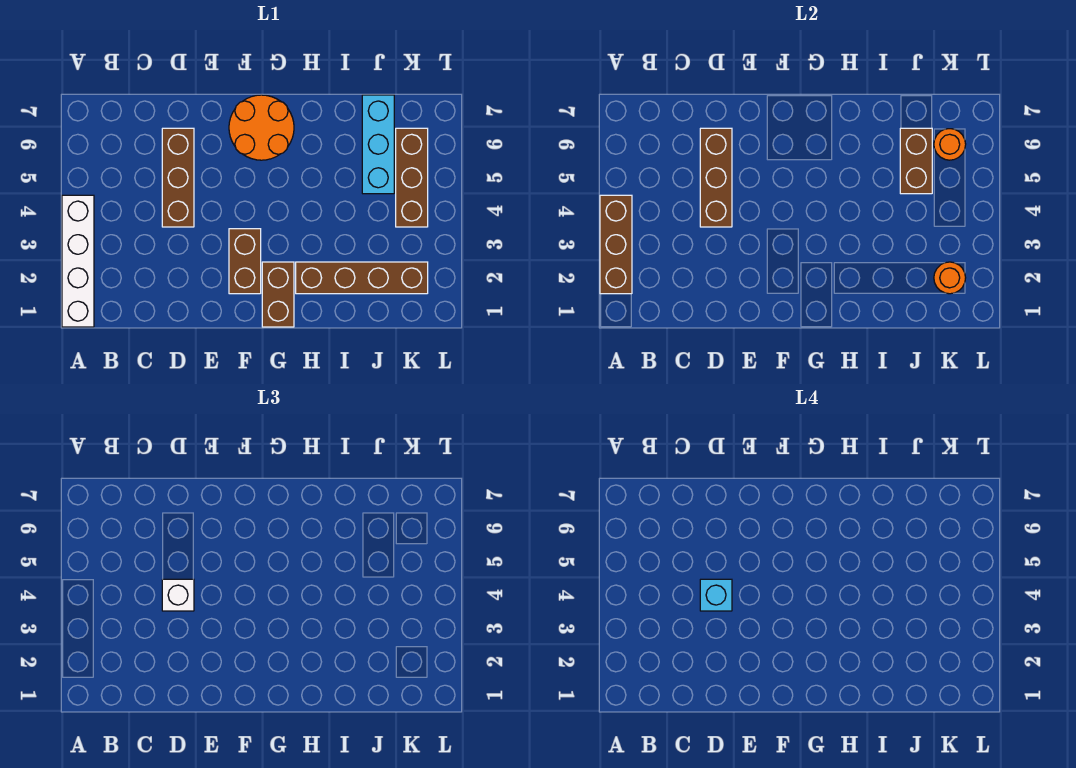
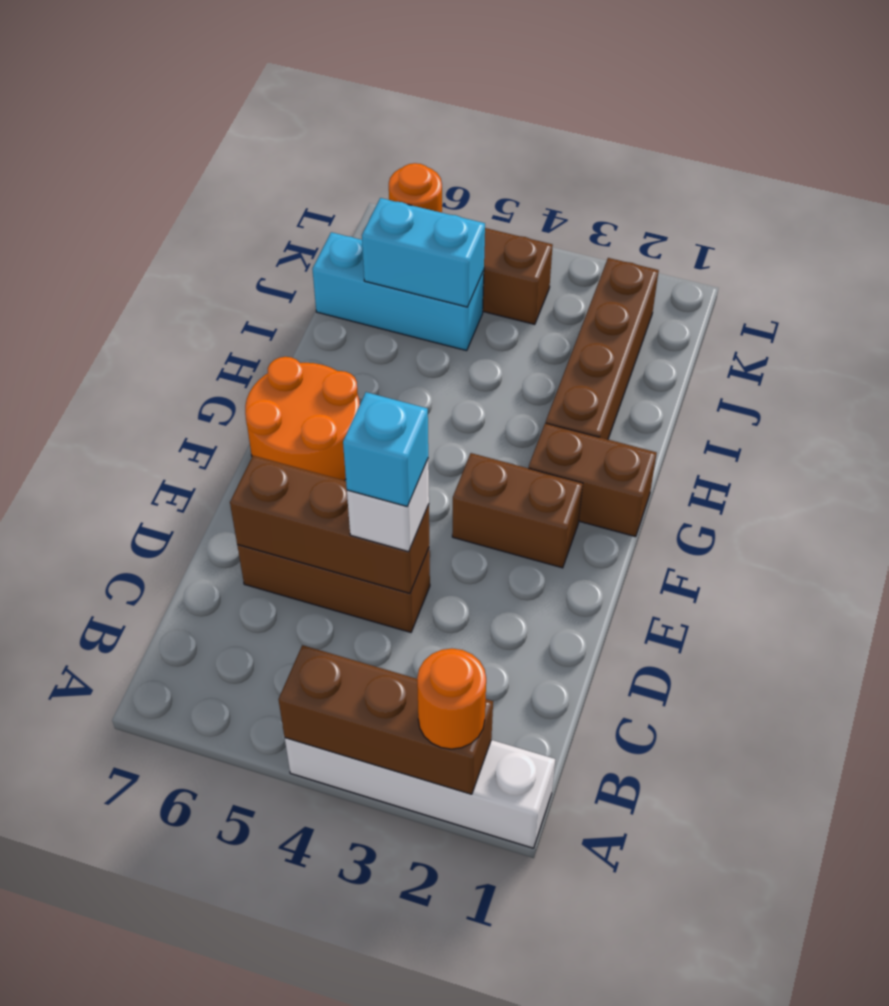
brown brick J5:J6 level 2 -> cyan brick J5:J6 level 2
orange round brick K2 level 2 -> orange round brick A2 level 3

